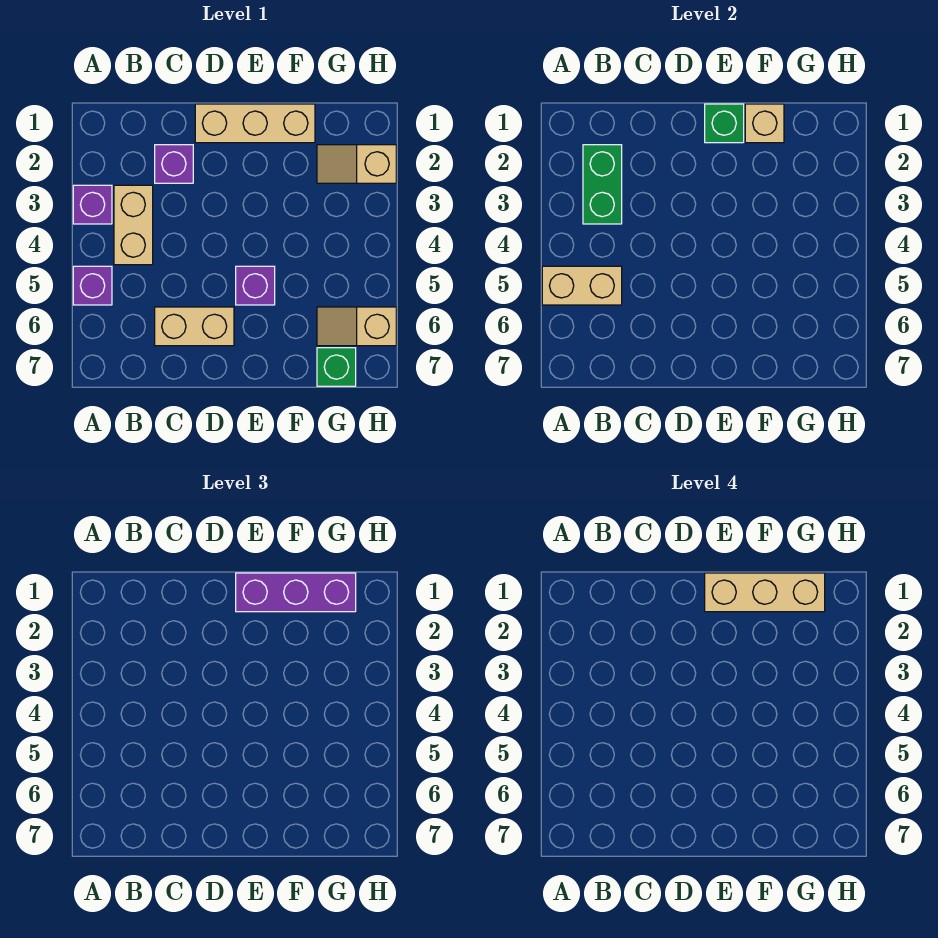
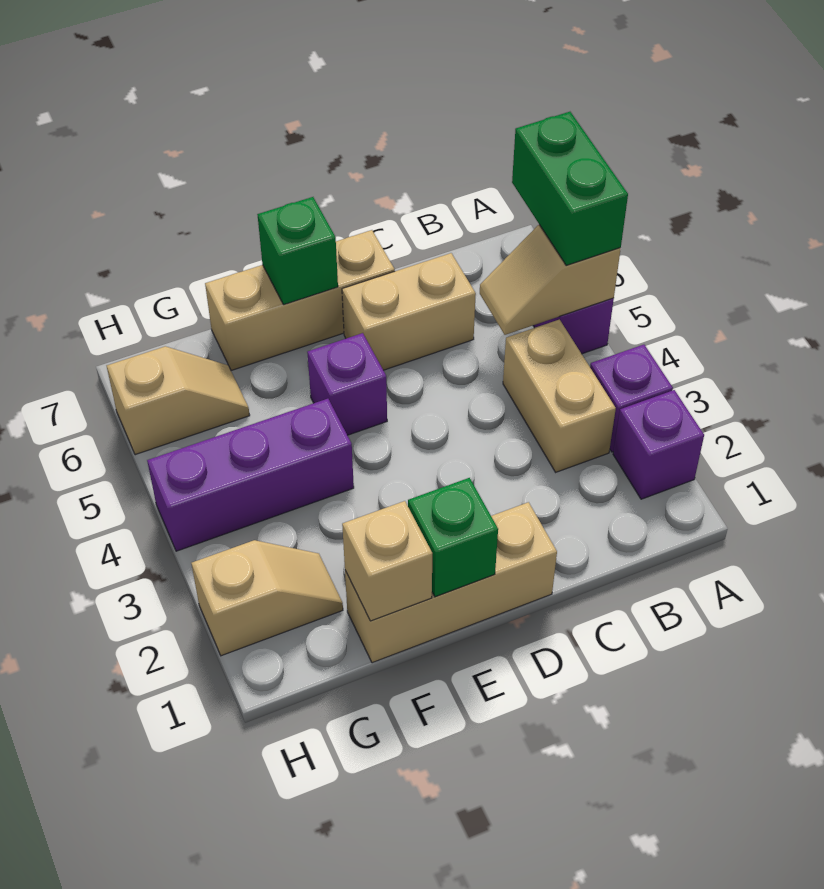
tan brick A5:B5 level 2 -> tan slope A5:B5 level 2 top A
green brick B2:B3 level 2 -> green brick A5:A6 level 3
purple brick C2 level 1 -> purple brick A2 level 1
purple brick E1:G1 level 3 -> purple brick F4:H4 level 1
tan brick E1:G1 level 4 -> tan brick D7:F7 level 1
green brick G7 level 1 -> green brick E7 level 2

